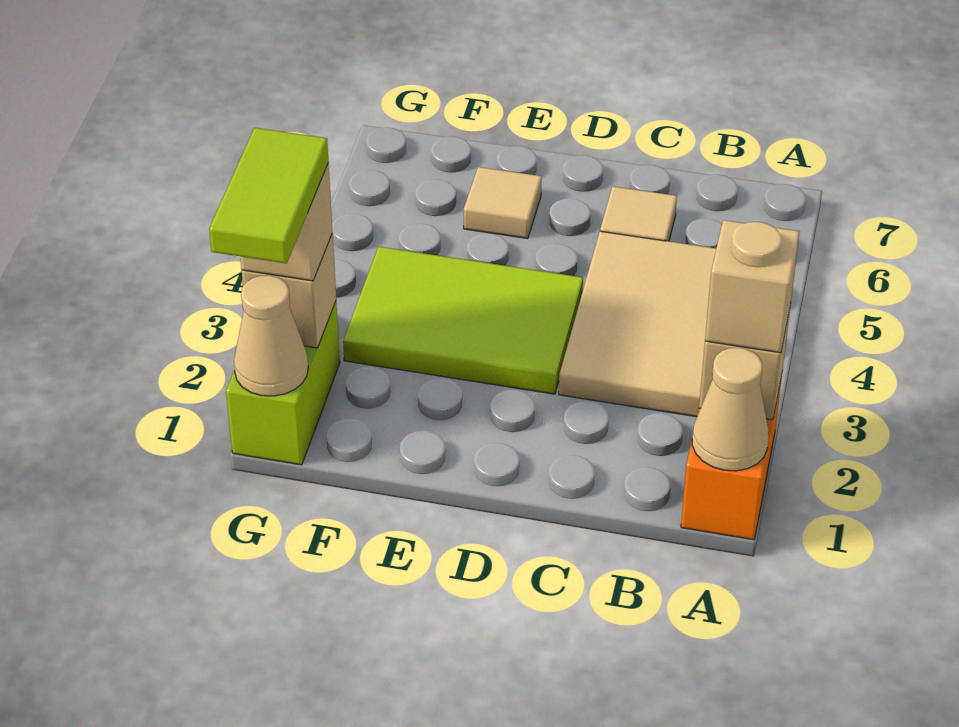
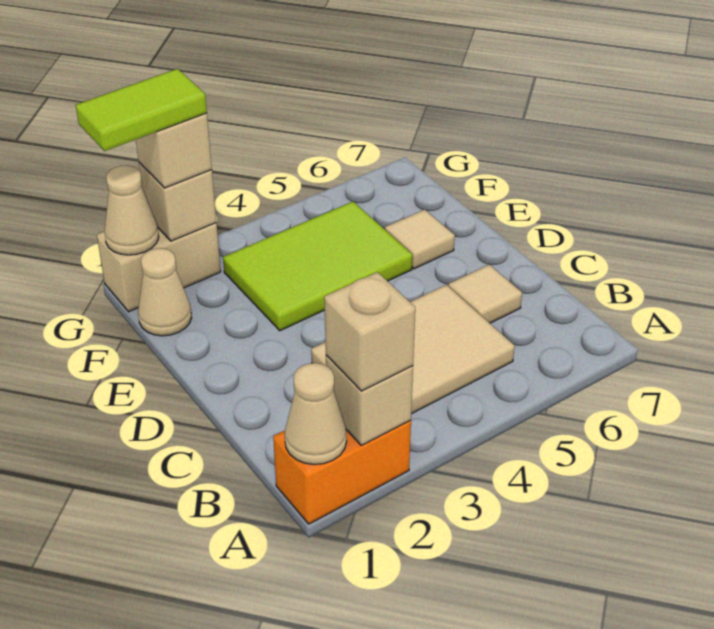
lime tile D3:F4 level 1 -> lime tile E3:F5 level 1
none -> tan cone F1 level 1
lime brick G1:G2 level 1 -> tan brick G1:G2 level 1

